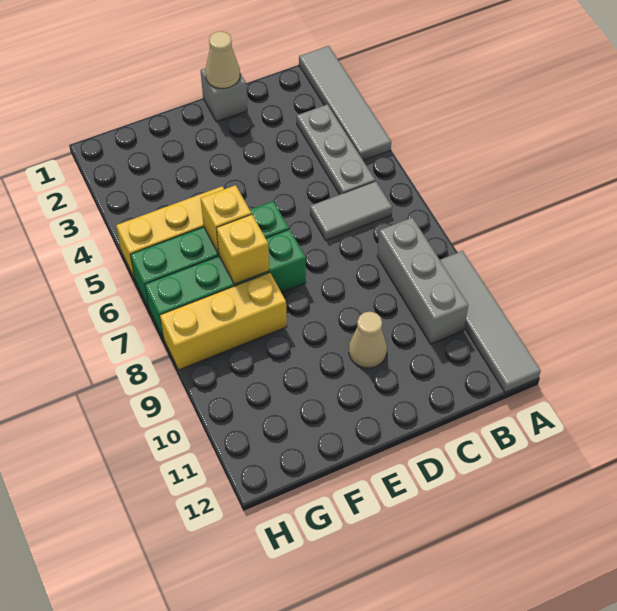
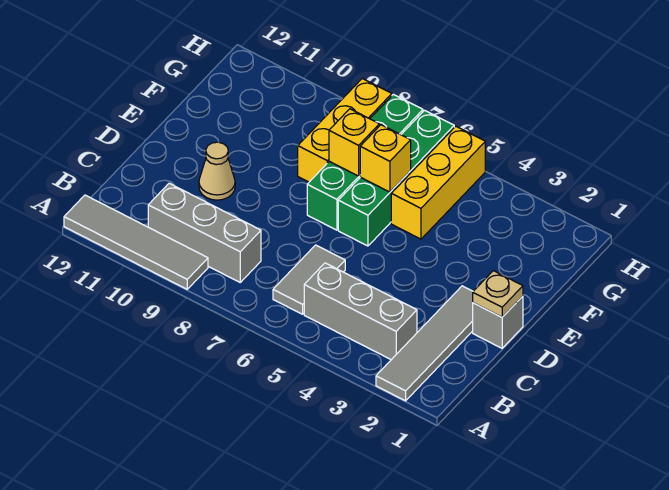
grey tile A1:A4 level 1 -> grey tile A2:D2 level 1
grey plate B3:B5 level 1 -> grey brick B3:B5 level 1
tan cone D1 level 2 -> tan plate D1 level 2

